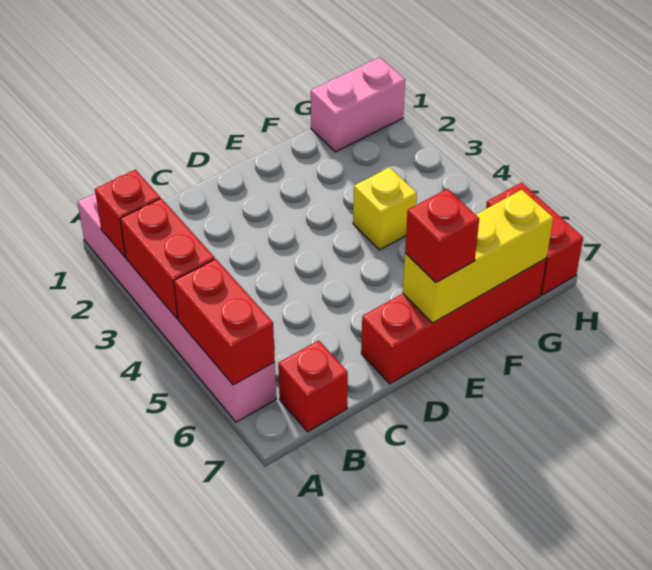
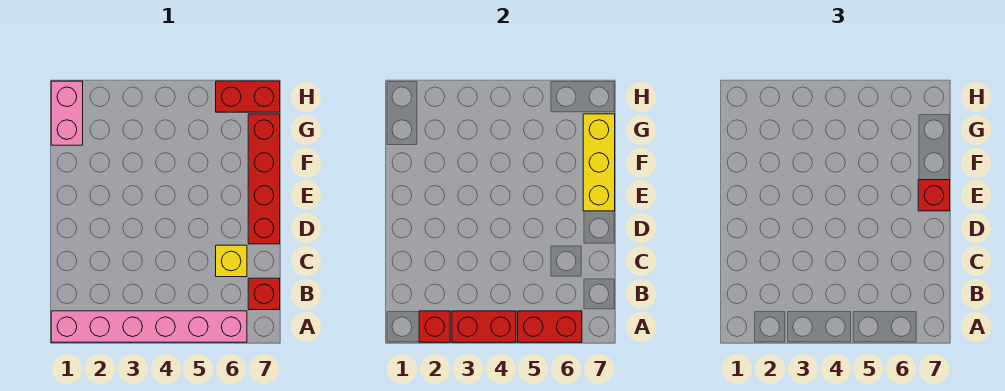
yellow brick F4 level 1 -> yellow brick C6 level 1

